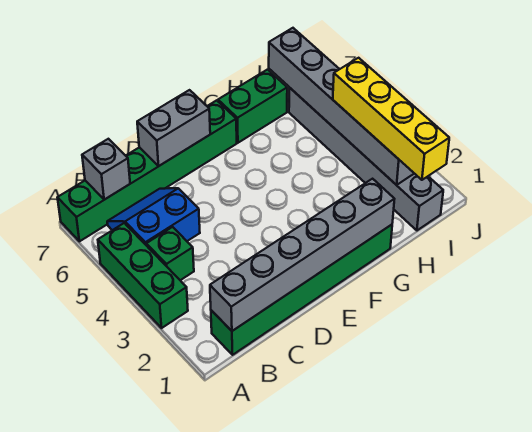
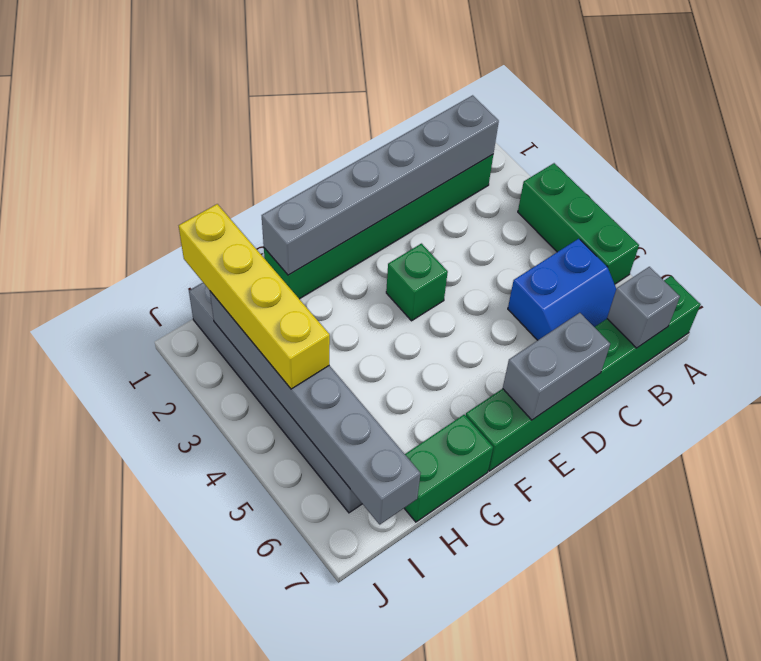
green brick B4 level 1 -> green brick E3 level 1

